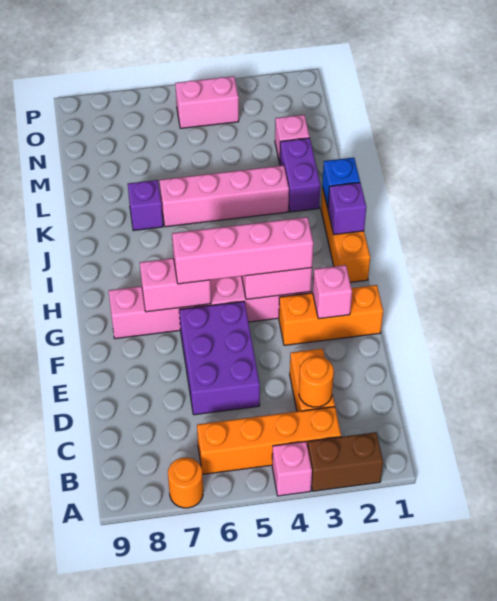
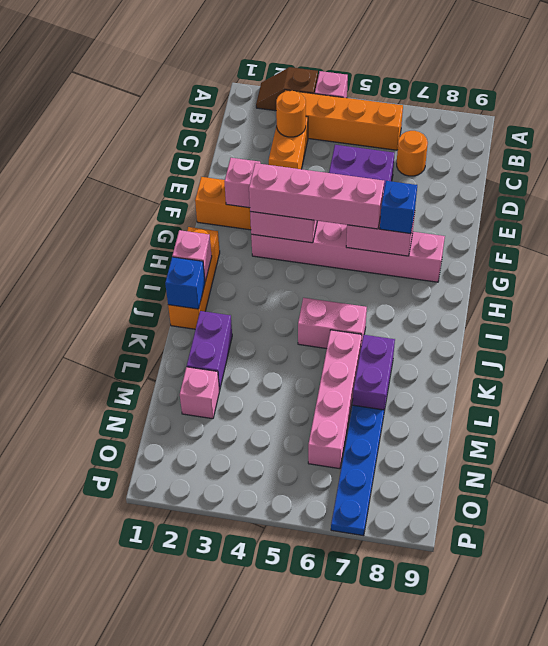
brown brick A2:A3 level 1 -> brown slope A2:A3 level 1 top 3
orange round brick A7 level 1 -> orange round brick C7 level 1
none -> blue brick G7 level 3
purple brick I1 level 2 -> pink brick I1 level 2
pink brick K3:K6 level 1 -> pink brick K6:N6 level 1
purple brick K7 level 1 -> purple brick K7:L7 level 1
none -> blue plate M7:P7 level 1
pink brick O4:O5 level 1 -> pink brick J5:J6 level 1

